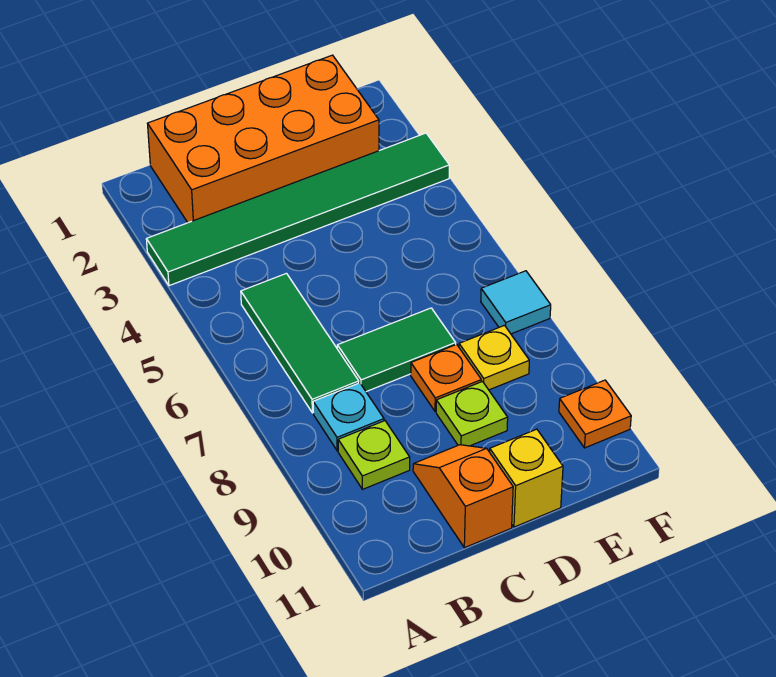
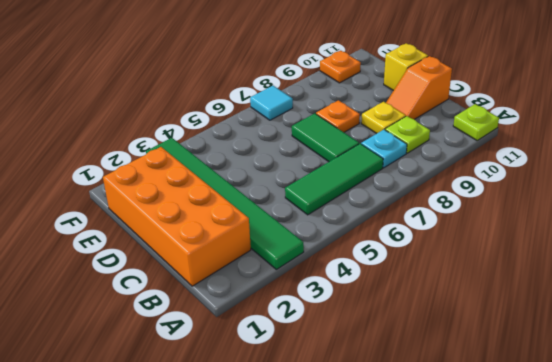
lime plate D9 level 1 -> lime plate A11 level 1
yellow plate E8 level 1 -> yellow plate C9 level 1

